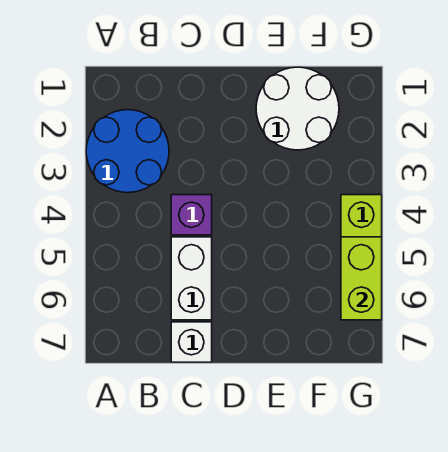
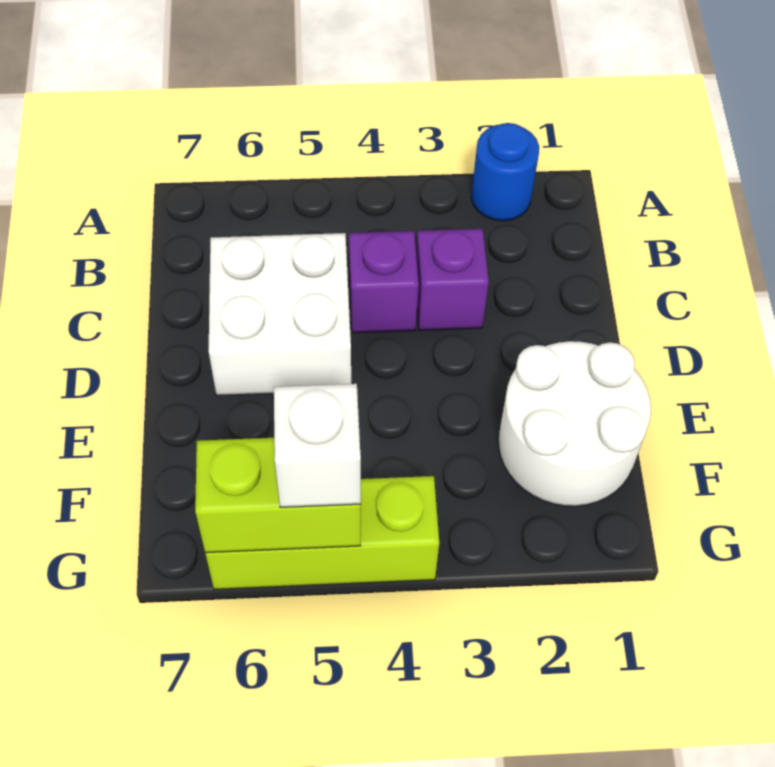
blue round brick A2:B3 level 1 -> blue round brick A2 level 1
none -> purple brick C3 level 1
white brick C5:C6 level 1 -> white brick C5:D6 level 1
white brick C7 level 1 -> white brick G5 level 3

